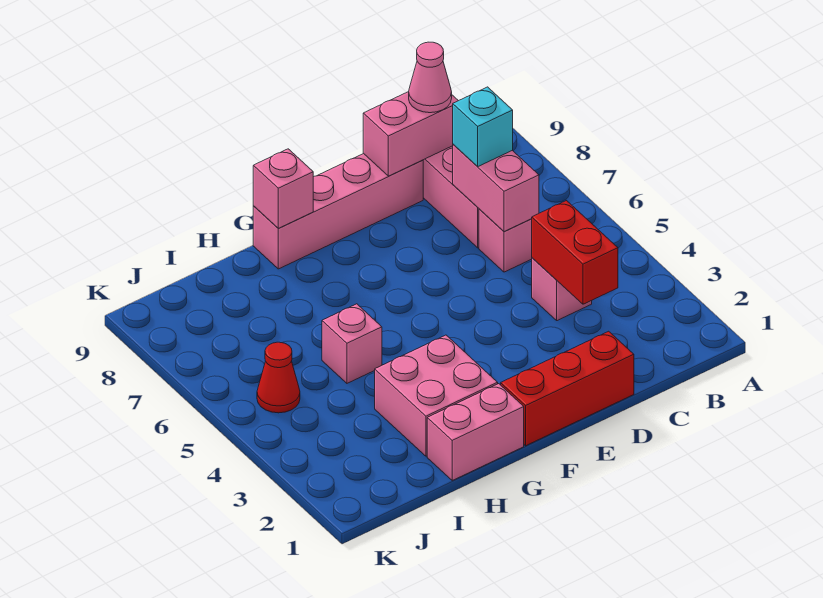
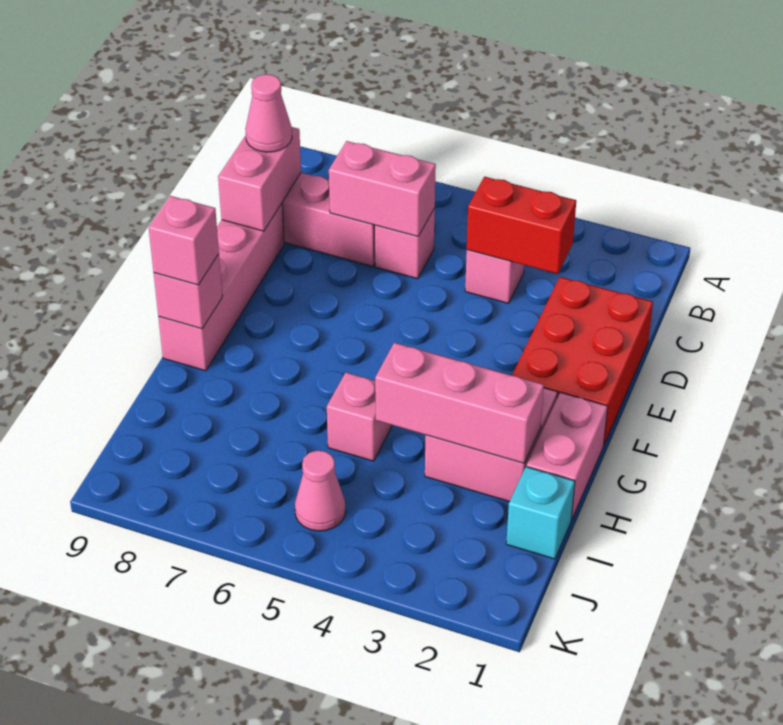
cyan brick C7 level 3 -> cyan brick I1 level 1
red brick D1:F1 level 1 -> red brick D1:F2 level 1
none -> pink brick G9 level 3
none -> pink brick H2:H4 level 2
red cone J5 level 1 -> pink cone J5 level 1

